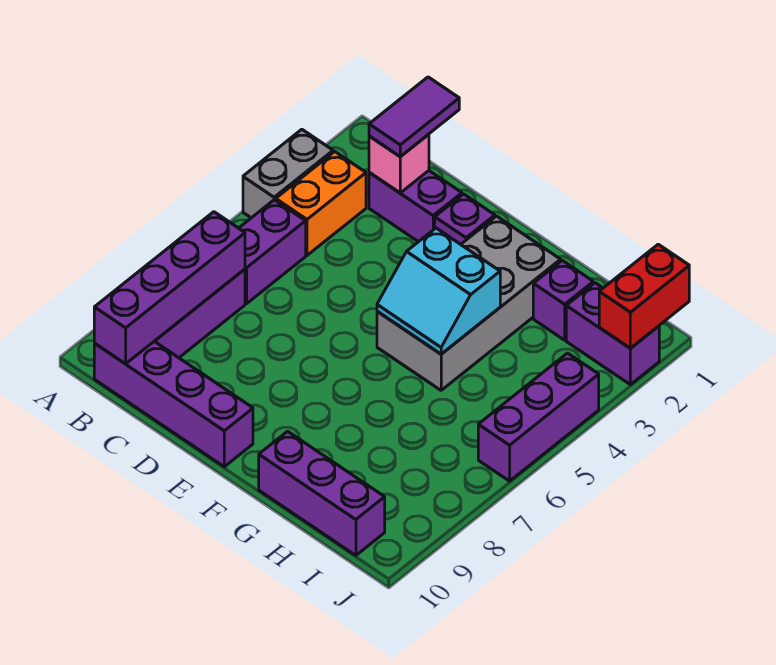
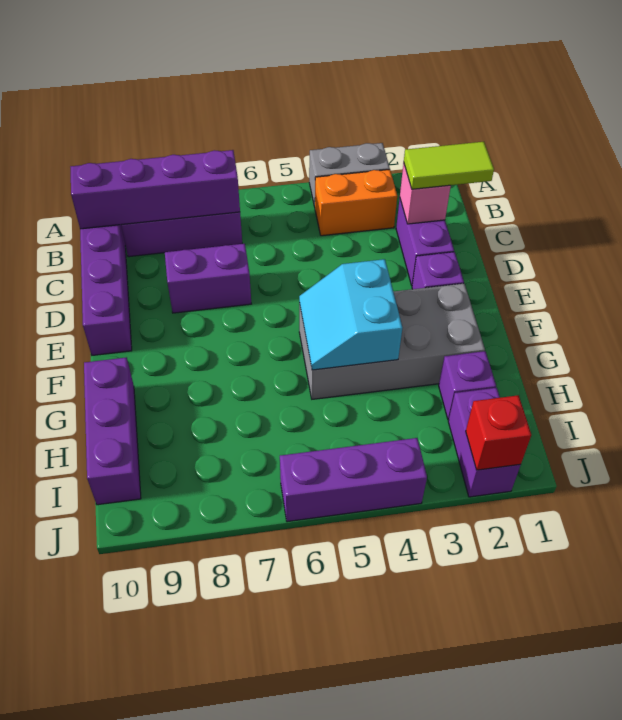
purple brick B5:B6 level 1 -> purple brick D7:D8 level 1
purple tile C1:C2 level 3 -> lime tile C1:C2 level 3
red brick J1:J2 level 2 -> red brick J2 level 2

